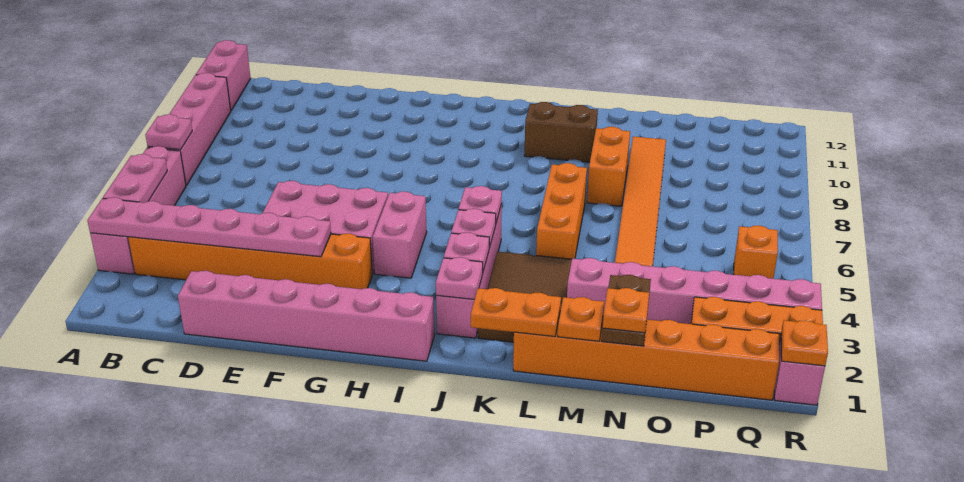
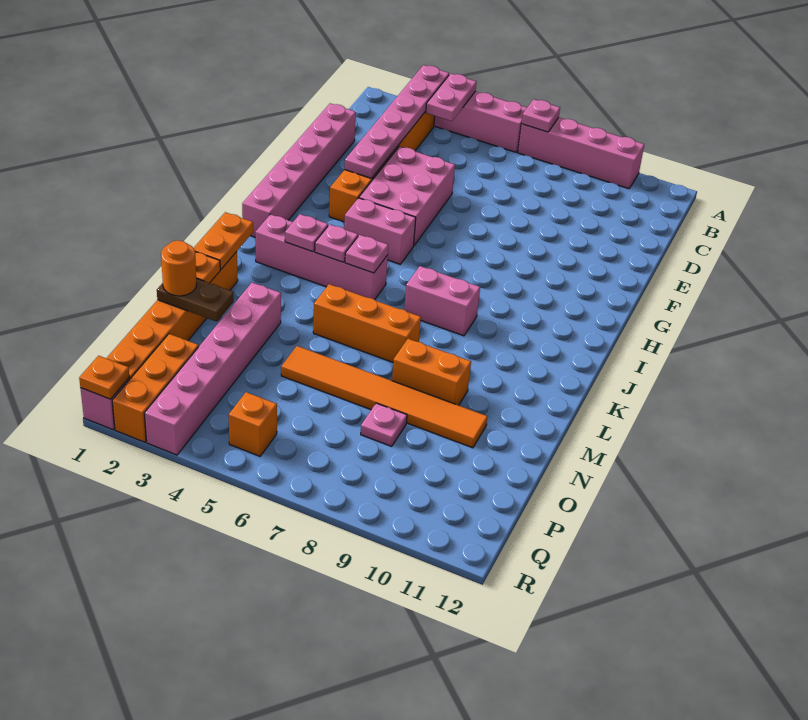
pink plate A4:A5 level 2 -> pink plate A4:B4 level 2
pink brick A11:A12 level 1 -> pink brick J7:J8 level 1
pink plate J2 level 2 -> pink plate O8 level 1
brown tile K2:L4 level 1 -> none
brown brick K10:L10 level 1 -> none
orange plate N1 level 3 -> orange round brick N1 level 3

